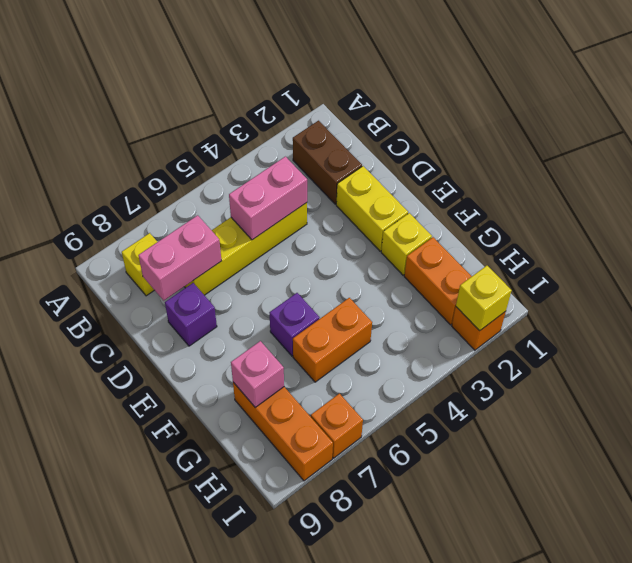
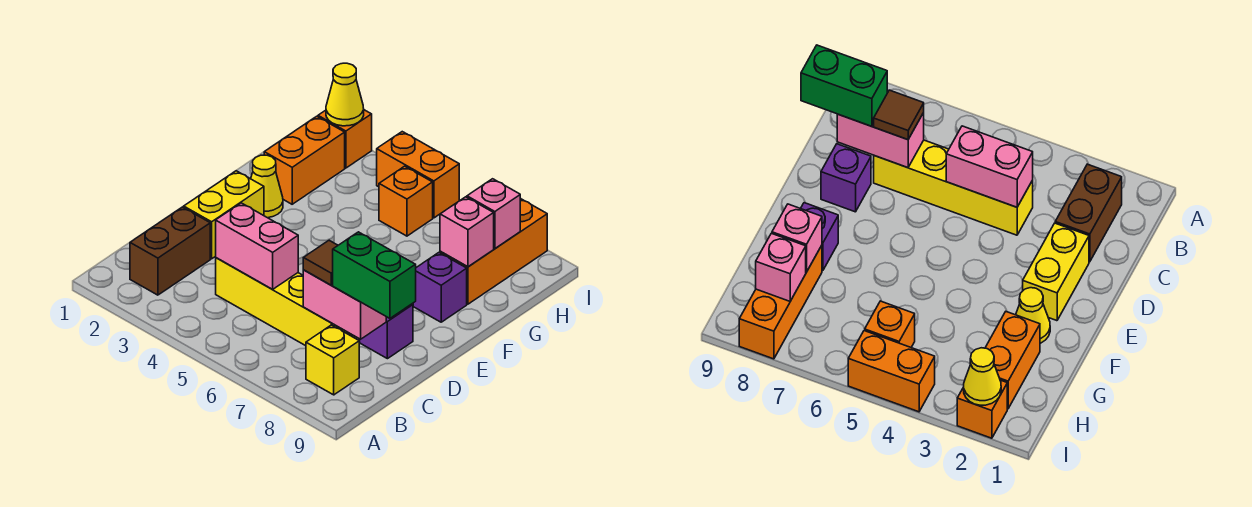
none -> brown tile C7 level 3
none -> green brick C8:C9 level 3
yellow brick F2 level 1 -> yellow cone F2 level 1
purple brick F6 level 1 -> purple brick F8 level 1
orange brick G5:G6 level 1 -> orange brick I4:I5 level 1
none -> pink brick H8 level 2
yellow brick I2 level 2 -> yellow cone I2 level 2
orange brick I7 level 1 -> orange brick H5 level 1

